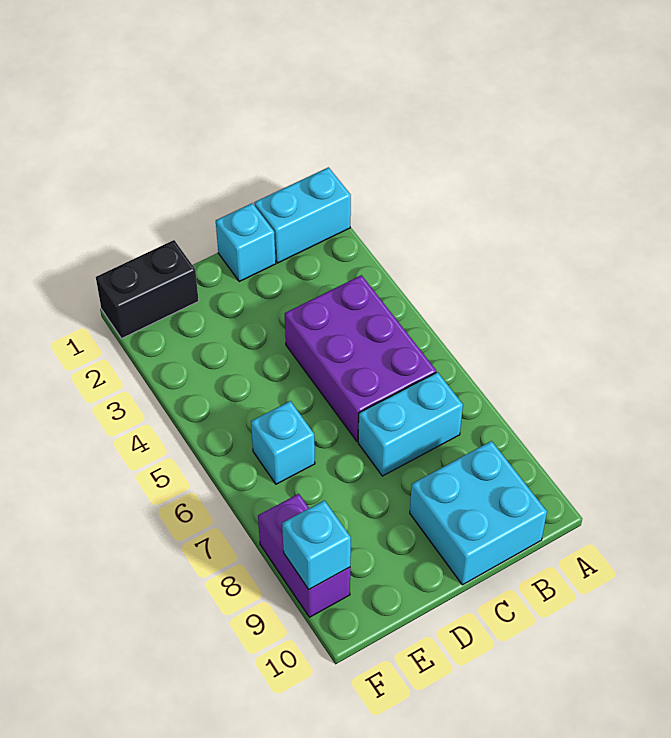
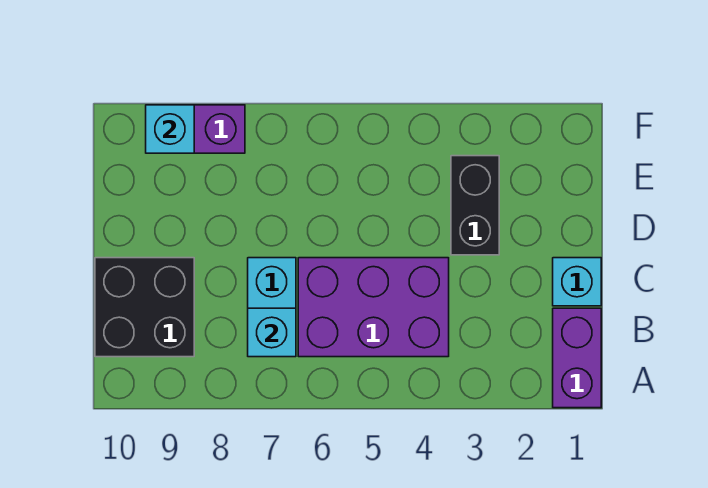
cyan brick A1:B1 level 1 -> purple brick A1:B1 level 1
cyan brick B9:C10 level 1 -> black brick B9:C10 level 1
black brick E1:F1 level 1 -> black brick D3:E3 level 1
cyan brick E6 level 1 -> cyan brick B7 level 2

